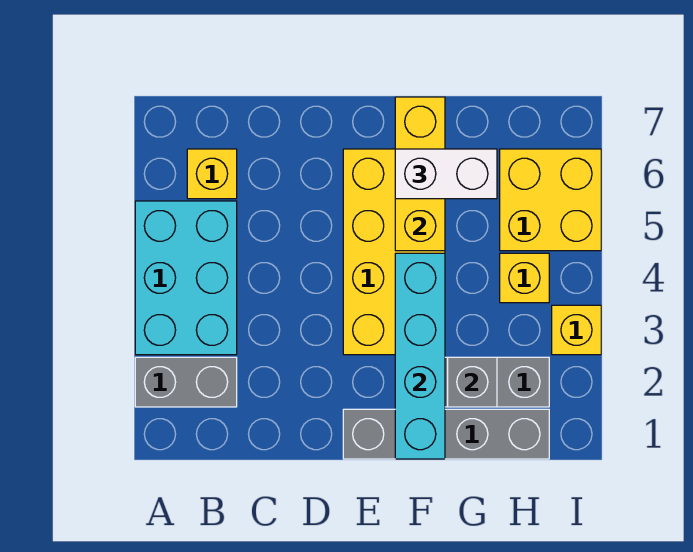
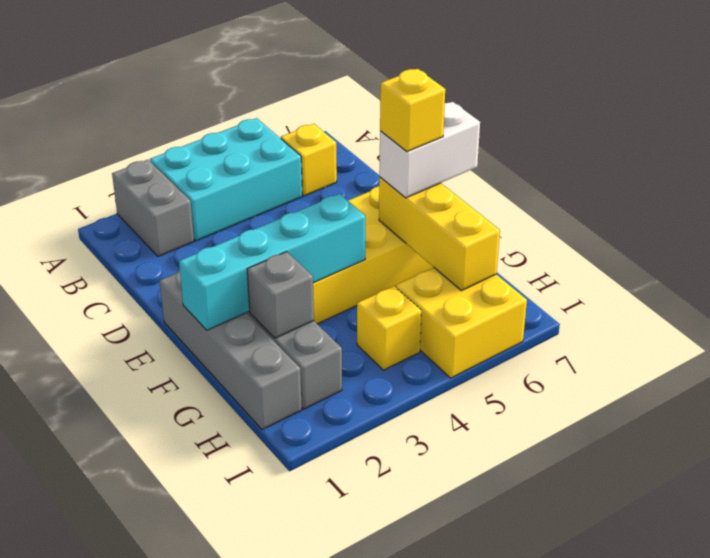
yellow brick F5:F7 level 2 -> yellow brick F6:H6 level 2
white brick F6:G6 level 3 -> white brick F6:F7 level 3
yellow brick I3 level 1 -> yellow brick F6 level 4

